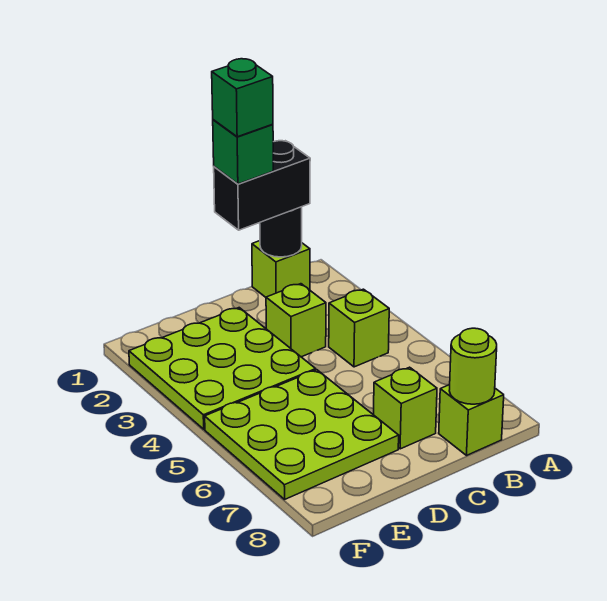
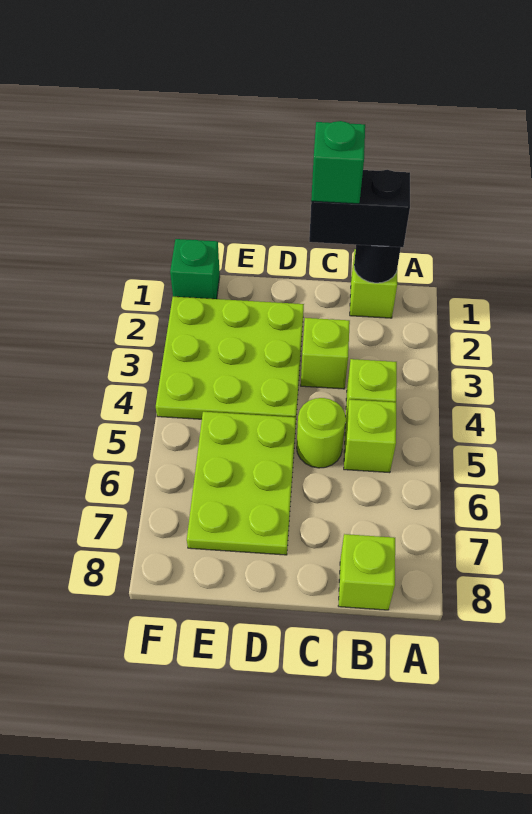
lime round brick B8 level 2 -> lime round brick C5 level 1
green brick C1 level 5 -> green brick F1 level 1
lime brick C7 level 1 -> lime brick B5 level 1
lime plate D5:F7 level 1 -> lime plate D5:E7 level 1

